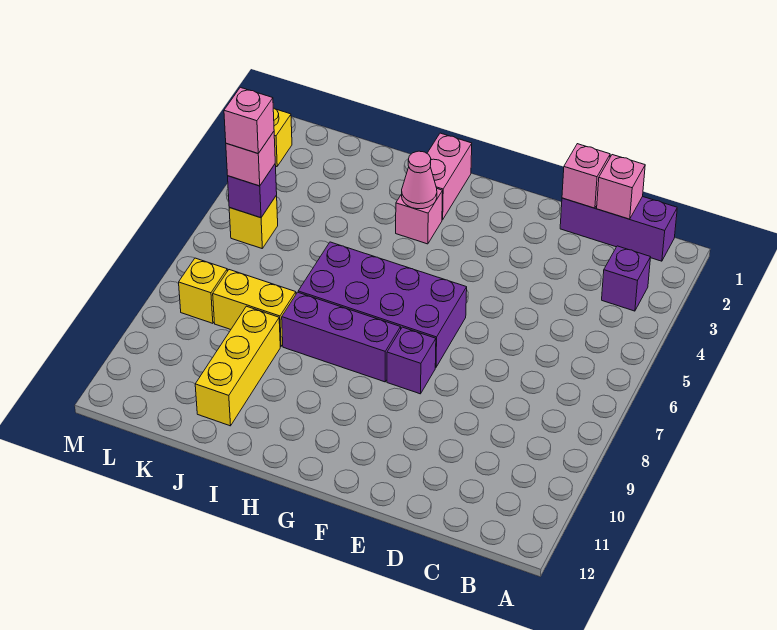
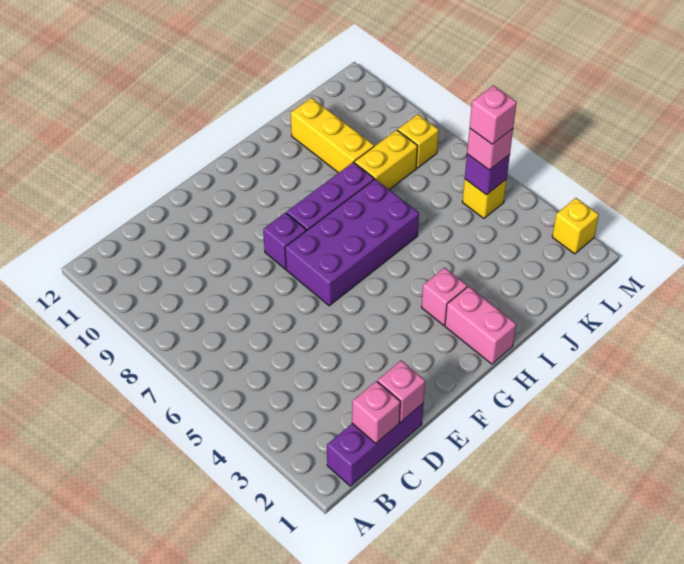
purple brick B3 level 1 -> none
pink cone H3 level 2 -> none

